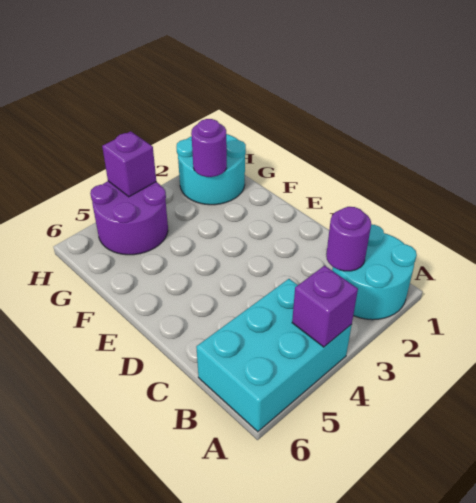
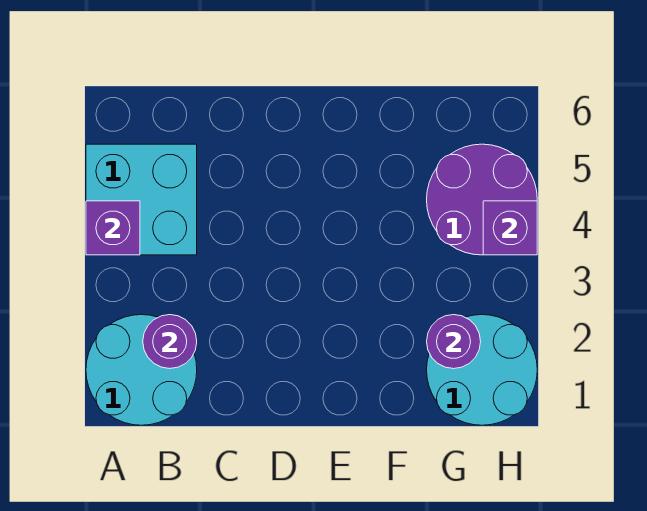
cyan brick A4:B6 level 1 -> cyan brick A4:B5 level 1

